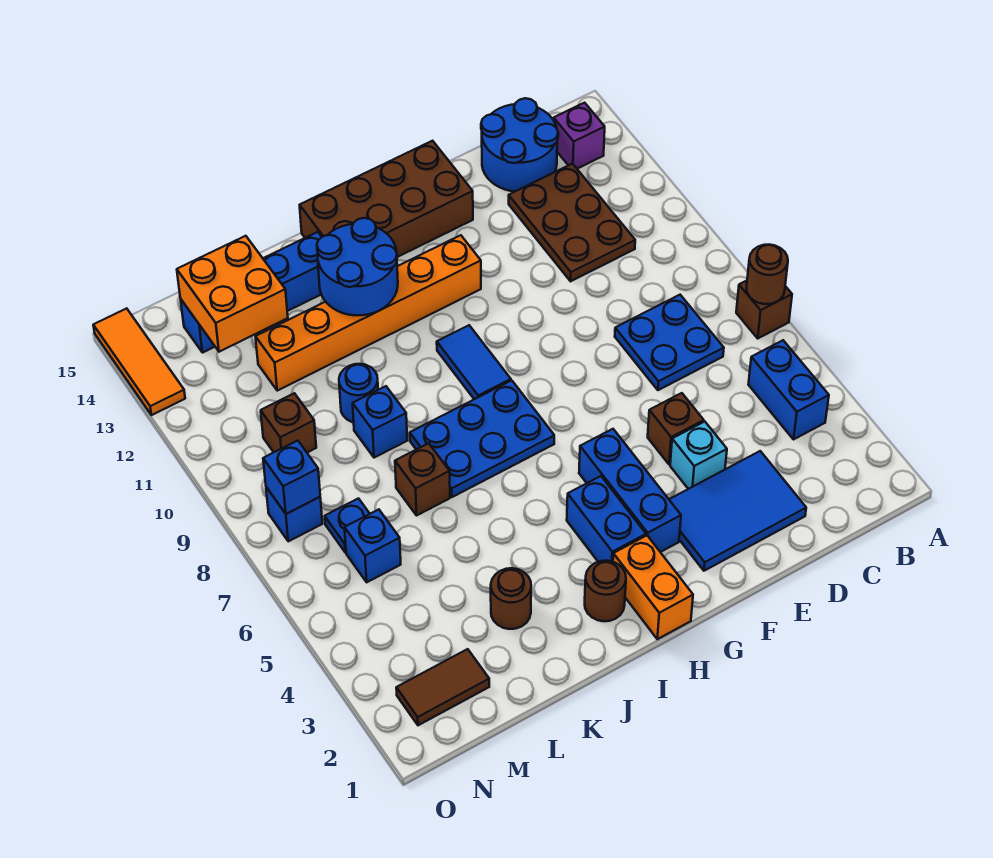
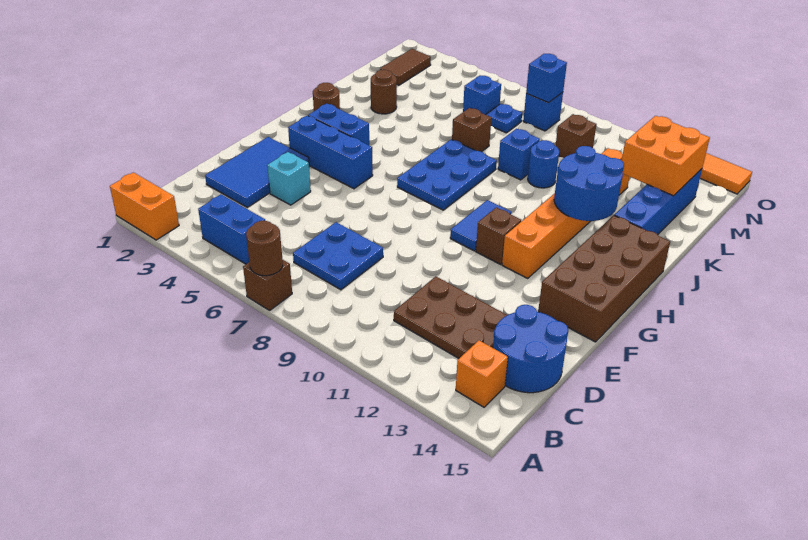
purple brick B14 level 1 -> orange brick B14 level 1
brown brick E5 level 1 -> brown brick G11 level 1
orange brick H1:H2 level 1 -> orange brick A1:A2 level 1
blue tile H9:H10 level 1 -> blue tile G10:H10 level 1

